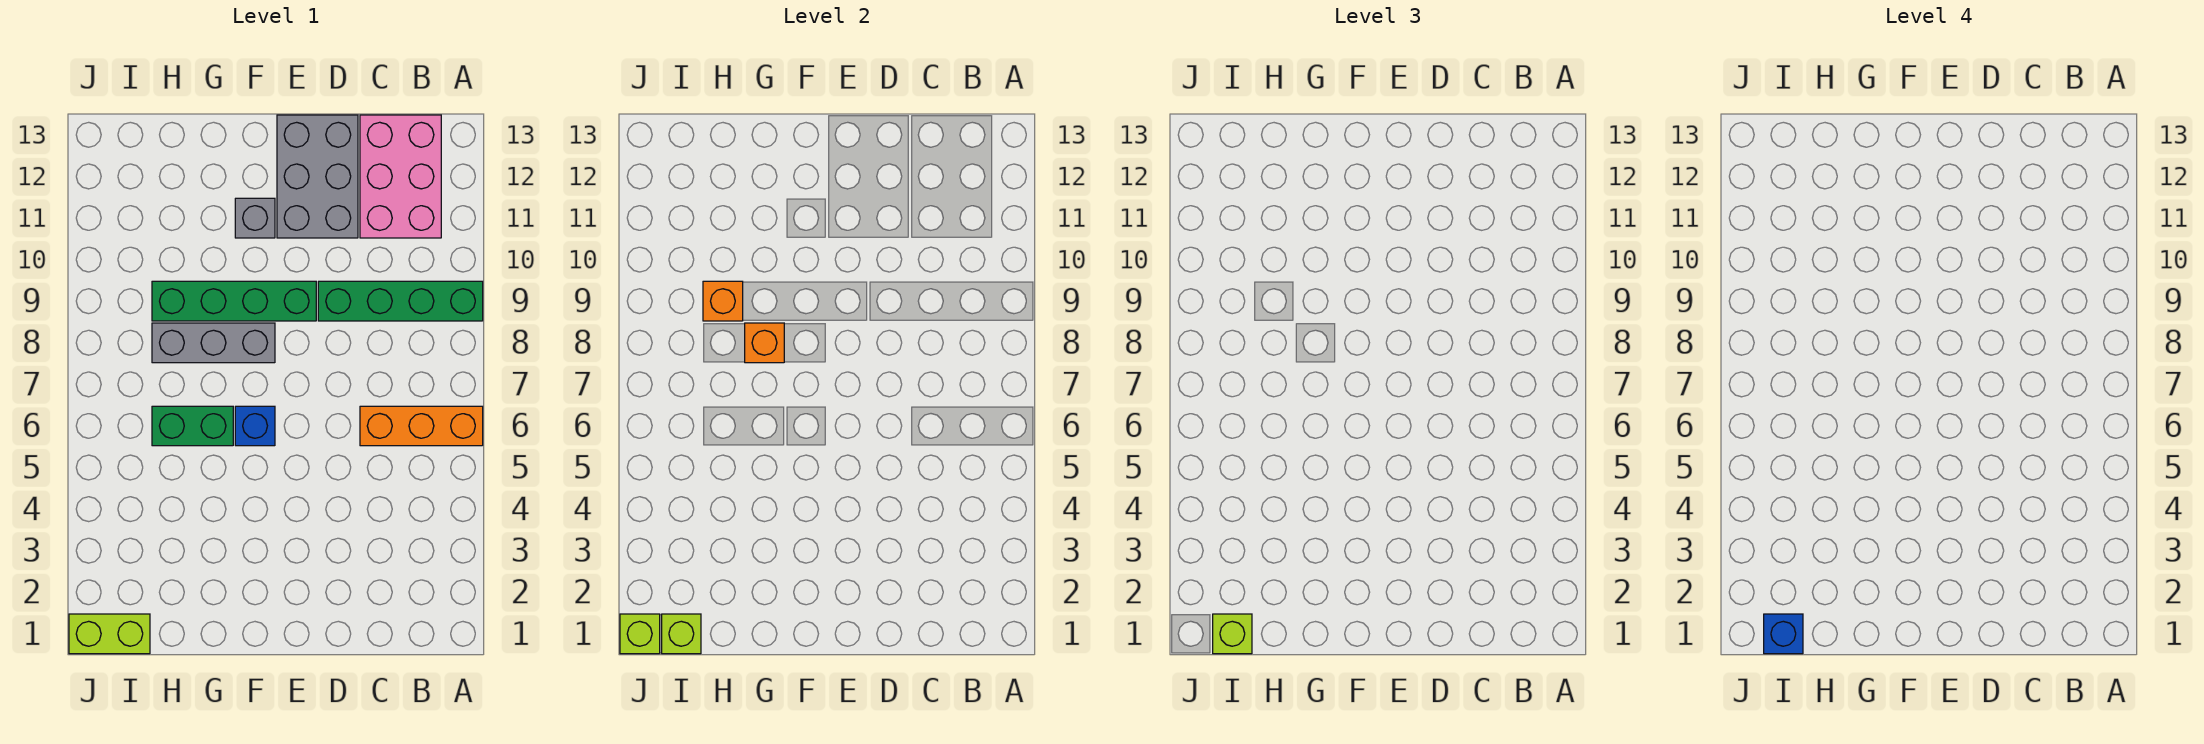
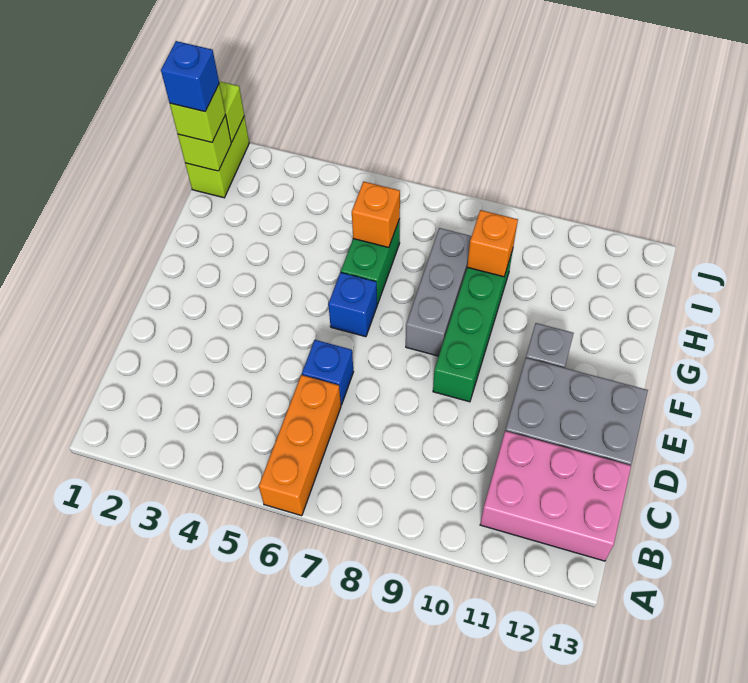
green brick A9:D9 level 1 -> none
none -> blue brick D6 level 1
orange brick G8 level 2 -> orange brick H6 level 2

